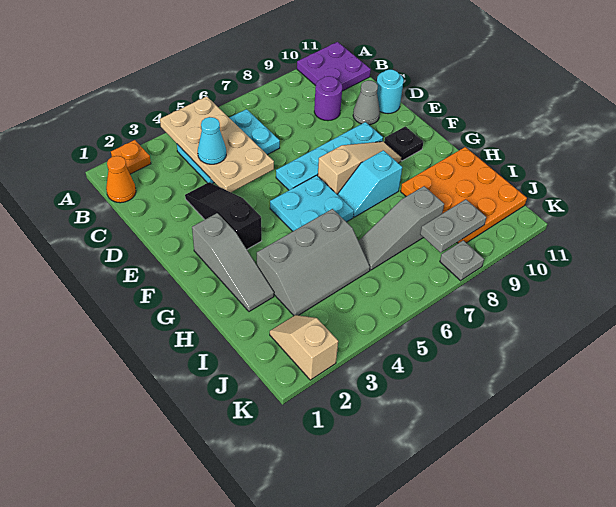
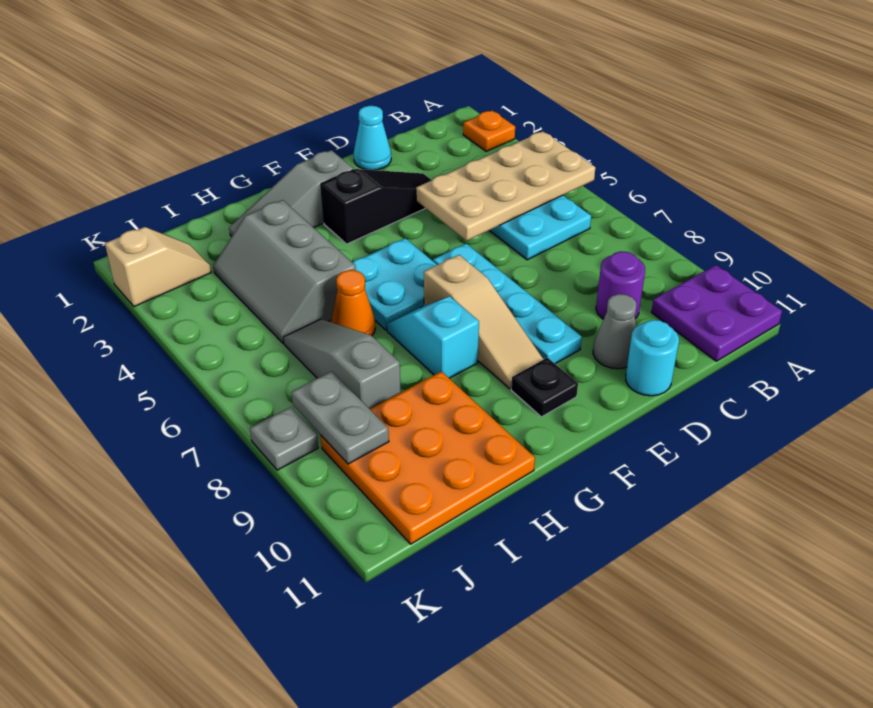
orange cone B1 level 1 -> orange cone H6 level 1
cyan cone C4 level 3 -> cyan cone D1 level 1

